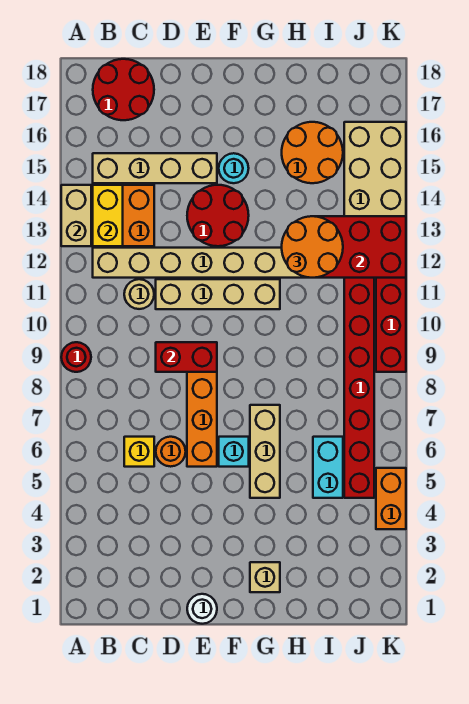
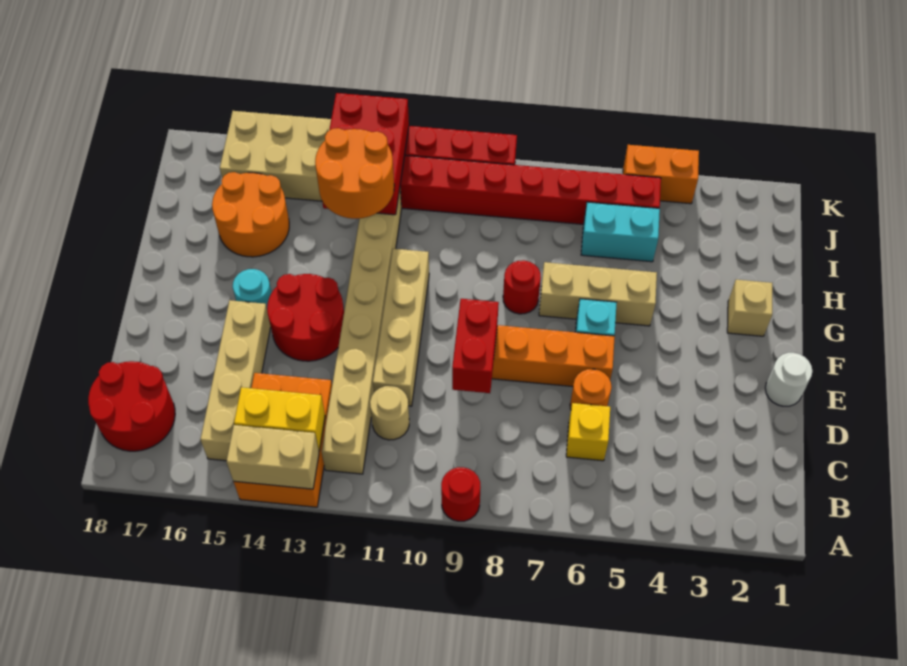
none -> red round brick G8 level 1

